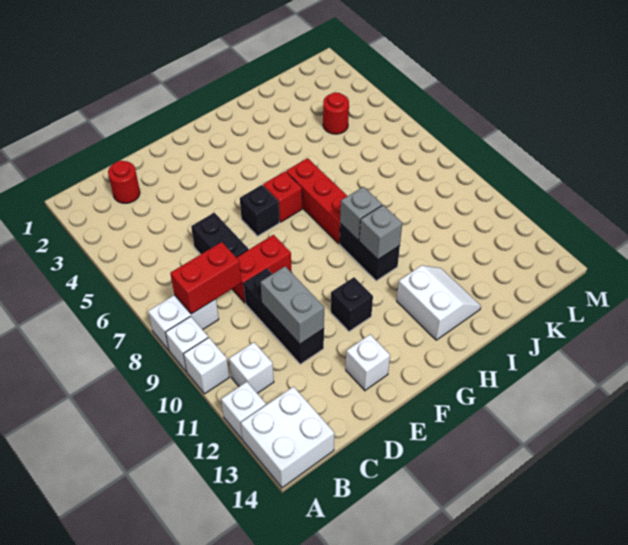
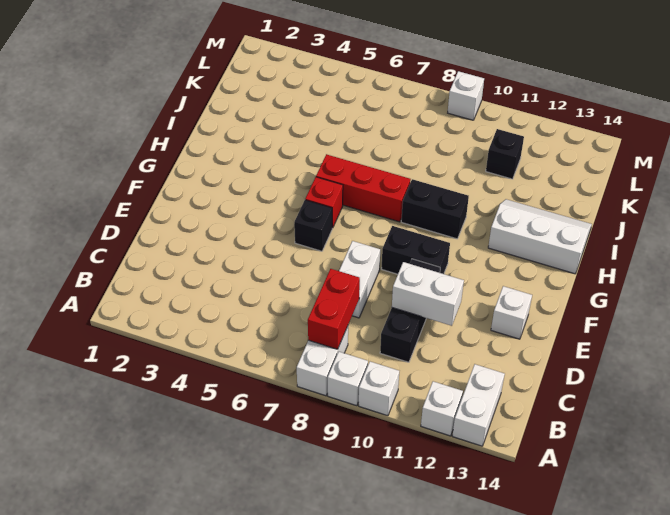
white brick A13:B14 level 1 -> white brick A13:B13 level 1
white brick B11 level 1 -> white brick M9 level 1
red round brick C2 level 1 -> none
black brick D6:D7 level 1 -> black brick F9:F10 level 1
red brick D8:E8 level 1 -> white brick D8:E8 level 1
black brick D9:D11 level 1 -> black brick C10:E10 level 1
grey brick D10:D11 level 2 -> white brick D10:D11 level 2
black brick F11 level 1 -> black brick K11 level 1
grey brick H9 level 2 -> none
grey brick H10 level 2 -> none
white slope H12:I13 level 1 top H -> white slope H12:I14 level 1 top H
red round brick K4 level 1 -> none

